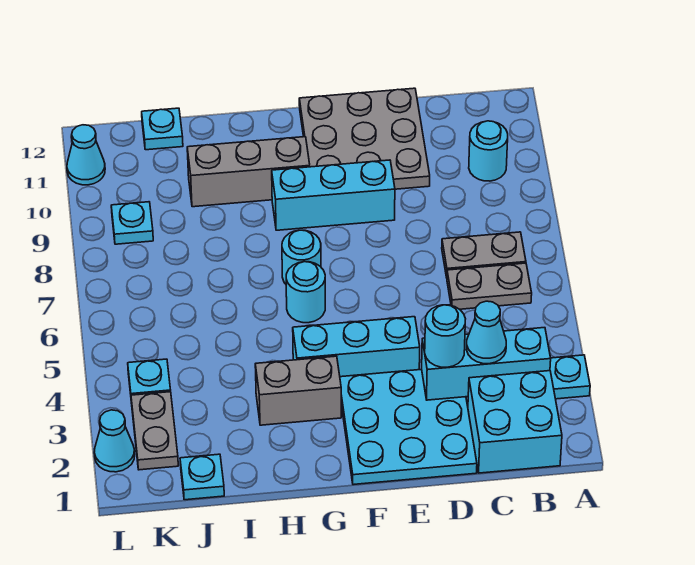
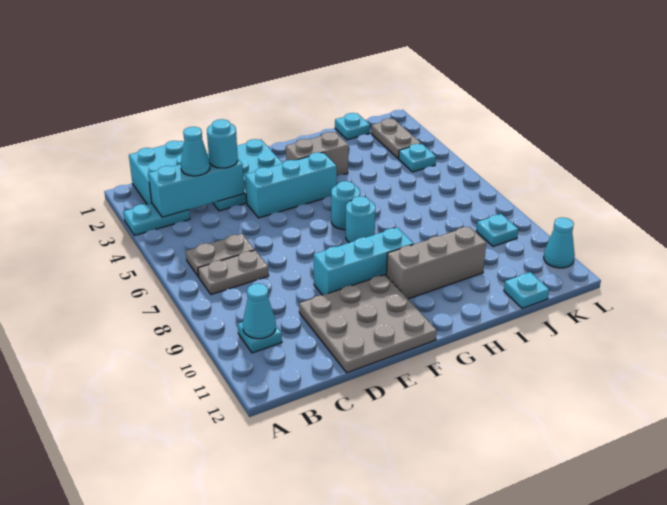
cyan round brick B10 level 1 -> cyan plate B10 level 1
cyan cone L2 level 1 -> cyan cone B10 level 2

